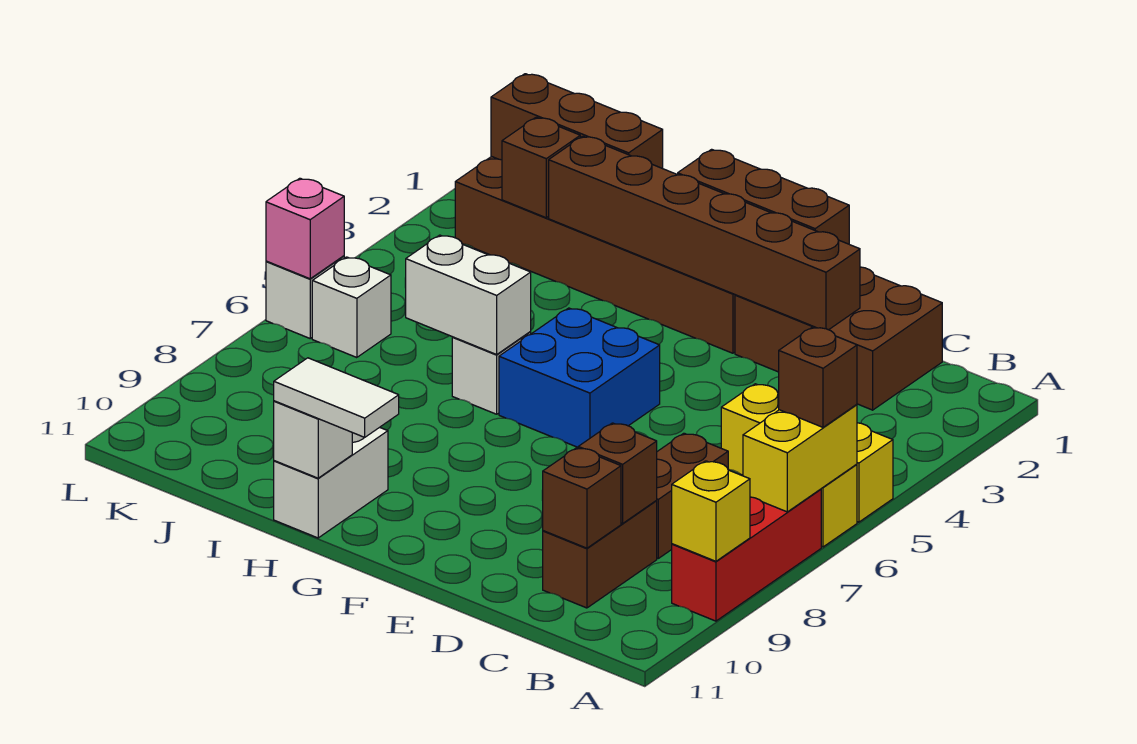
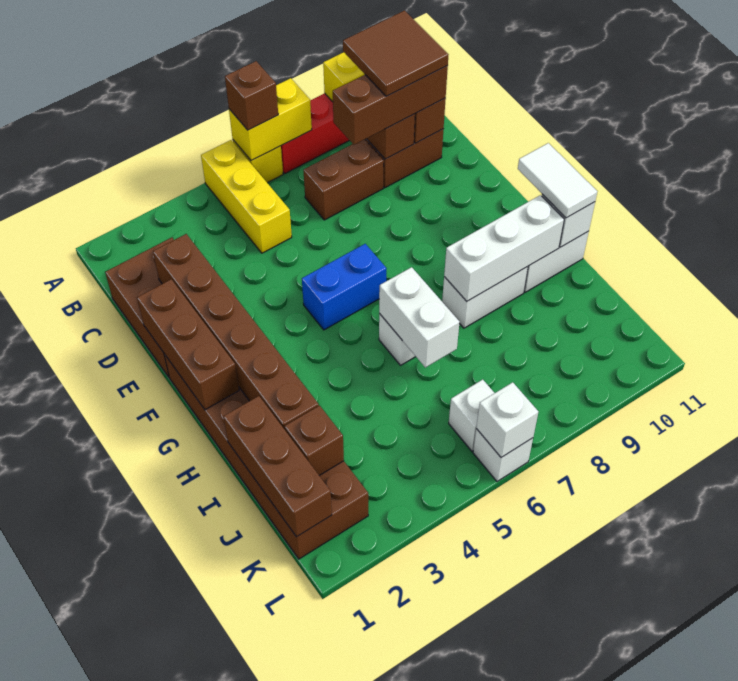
none -> brown tile B9:C10 level 4
none -> brown brick C8:C10 level 3
blue brick F5:G6 level 1 -> blue brick F5:F6 level 1
none -> white brick H8:H9 level 1
none -> white brick H8:H10 level 2
pink brick L6 level 2 -> white brick L6 level 2

